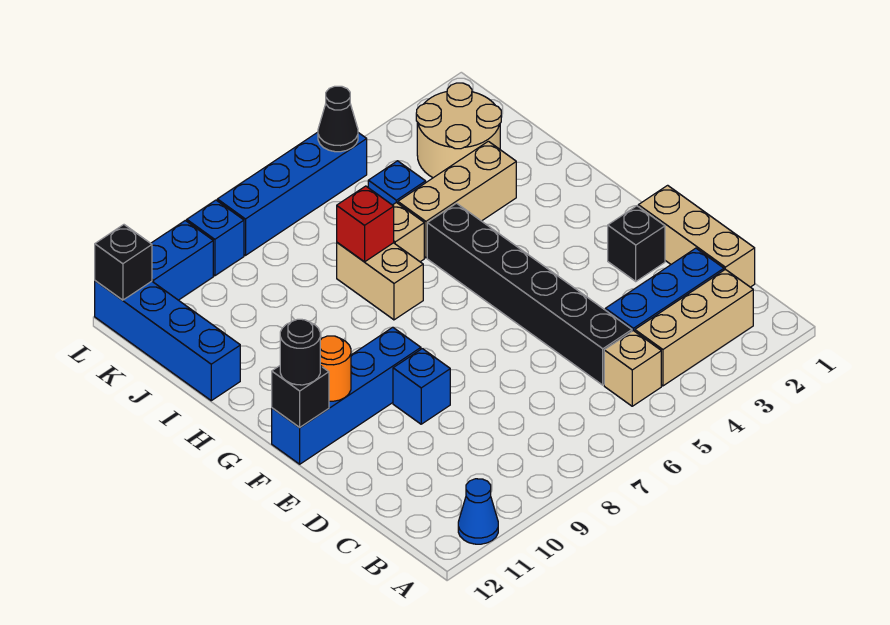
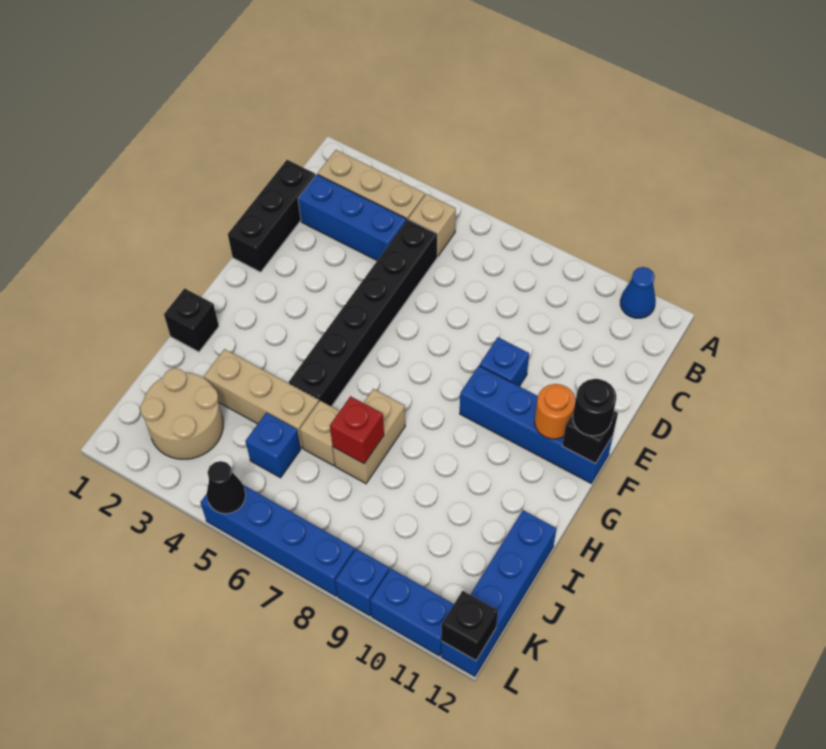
tan brick C1:E1 level 1 -> black brick C1:E1 level 1
black brick E2 level 1 -> black brick H1 level 1

